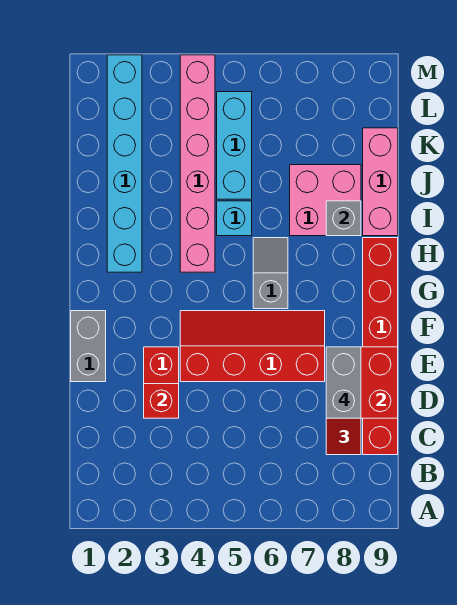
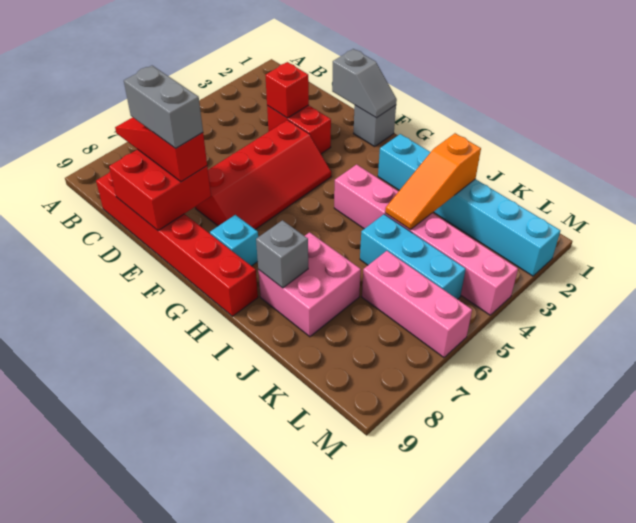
grey brick E1:F1 level 1 -> grey brick F1 level 1
grey slope G6:H6 level 1 top G -> grey slope E1:F1 level 2 top E
cyan brick I5 level 1 -> cyan brick G8 level 1
pink brick I9:K9 level 1 -> pink brick K6:M6 level 1
none -> orange slope J2:J4 level 2 top 2

